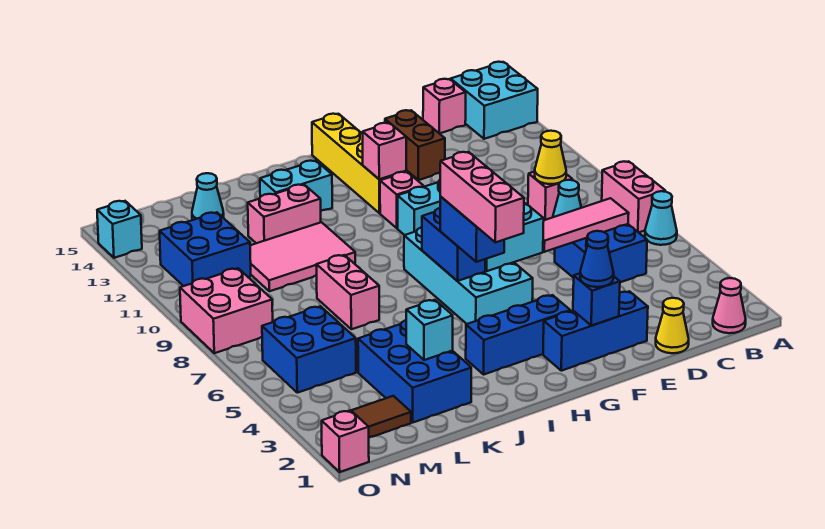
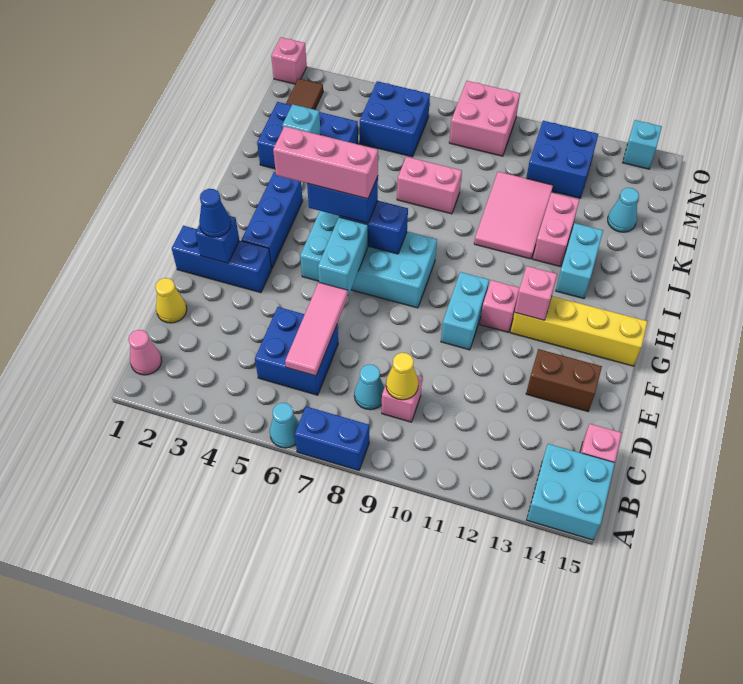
pink brick A7:A8 level 1 -> blue brick A7:A8 level 1
blue brick E2:G2 level 1 -> blue brick F1:F3 level 1

